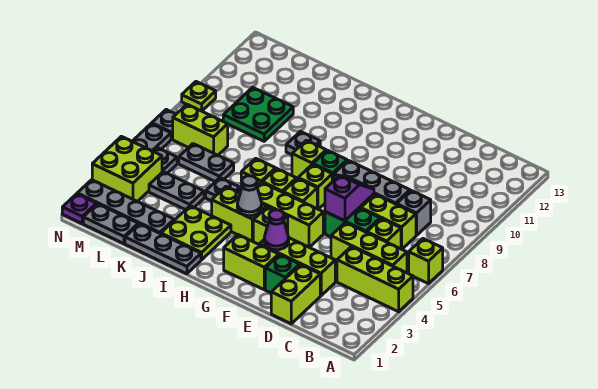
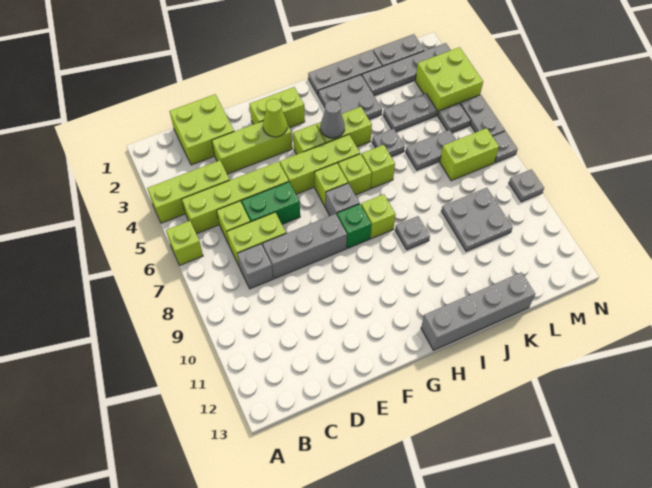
lime brick B5:D5 level 1 -> lime brick B5:E5 level 1
lime brick D1:D2 level 1 -> lime brick C1:D2 level 1
green brick E2 level 1 -> none
purple slope E6:E7 level 2 top 6 -> none
purple cone F3 level 2 -> lime cone F3 level 2
lime brick G7 level 1 -> grey brick G7 level 1
none -> grey brick H13:K13 level 1
lime plate I2:J3 level 1 -> grey plate I2:J3 level 1
green plate K9:L10 level 1 -> grey plate K9:L10 level 1
purple plate N1 level 1 -> none
lime plate N9 level 1 -> grey plate N9 level 1

